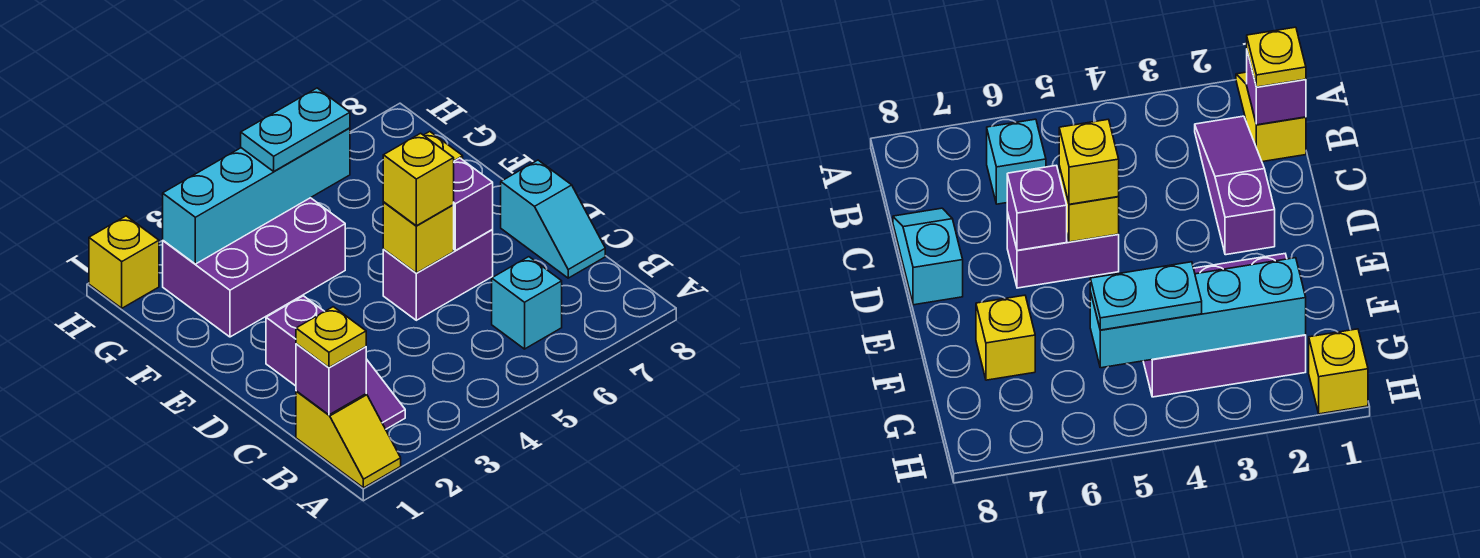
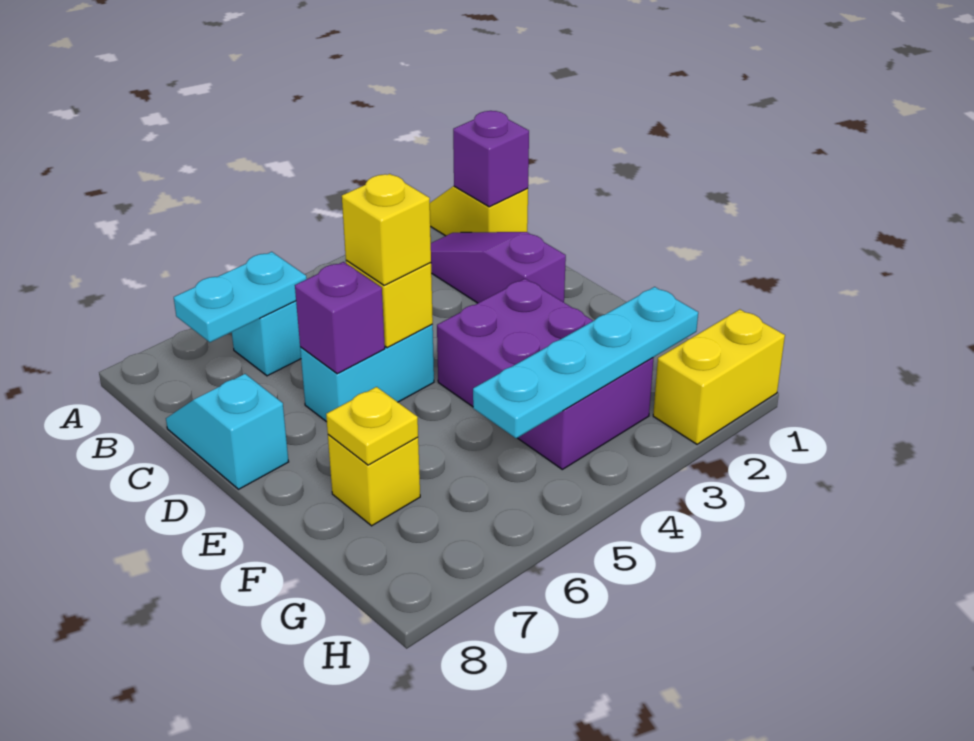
yellow plate B1 level 3 -> yellow plate F7 level 2
purple brick D5:D6 level 1 -> cyan brick D5:D6 level 1
purple brick F2:G4 level 1 -> purple brick E3:G4 level 1
cyan brick G2:G5 level 2 -> cyan plate G2:G5 level 2
cyan plate G4:G5 level 3 -> cyan plate B6:B7 level 2
yellow brick H1 level 1 -> yellow brick H1:H2 level 1

